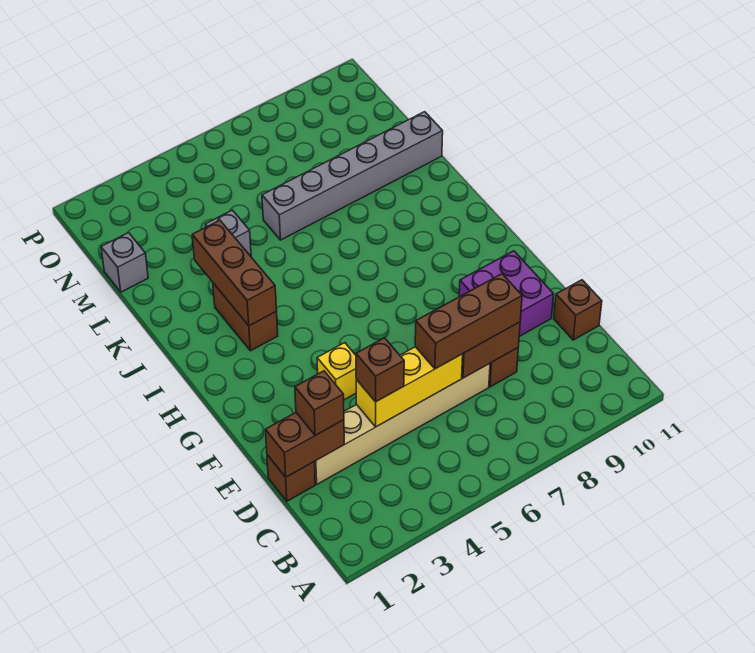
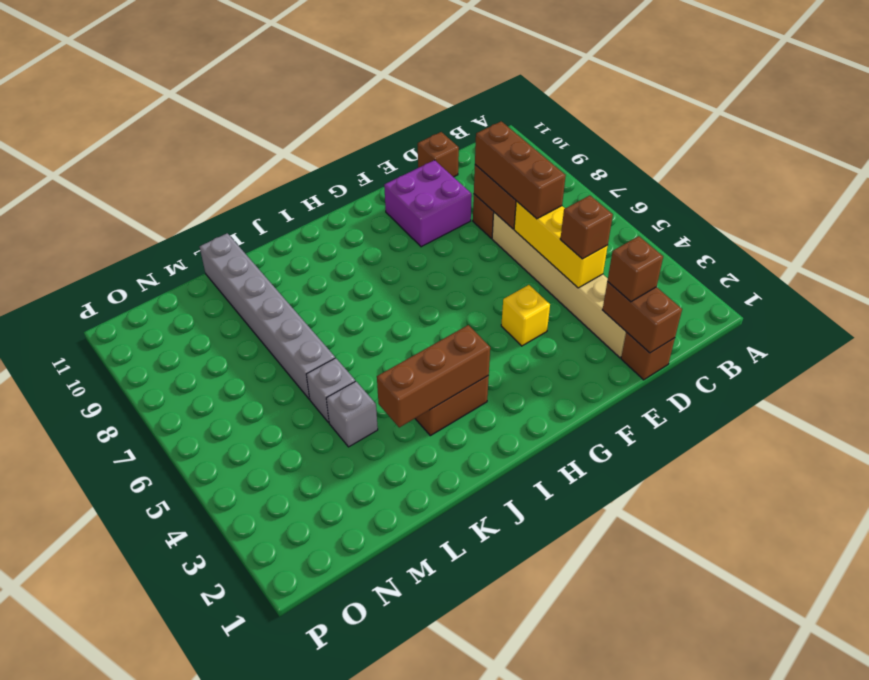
grey brick M1 level 1 -> grey brick L5 level 1

